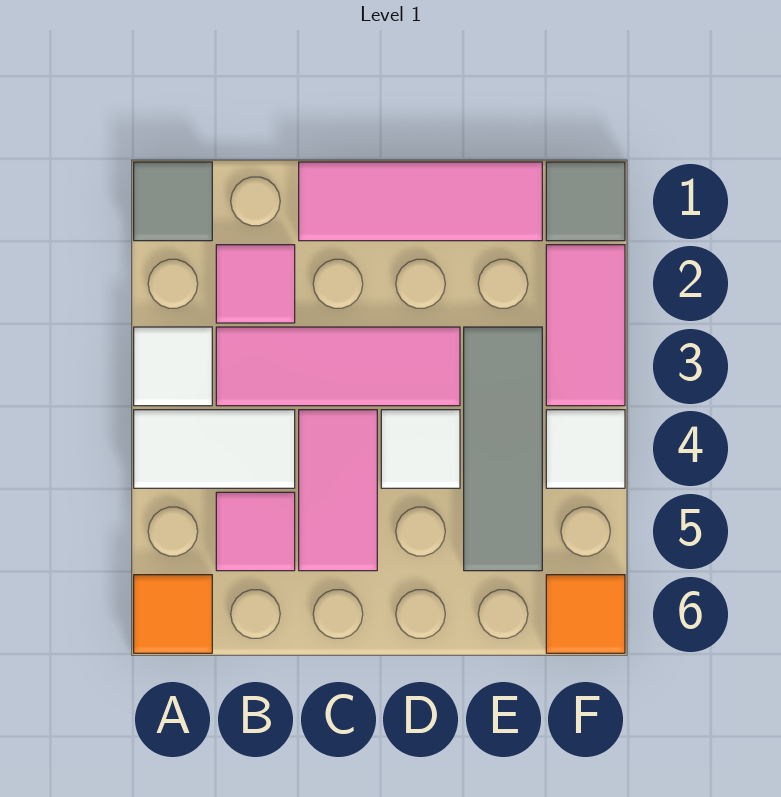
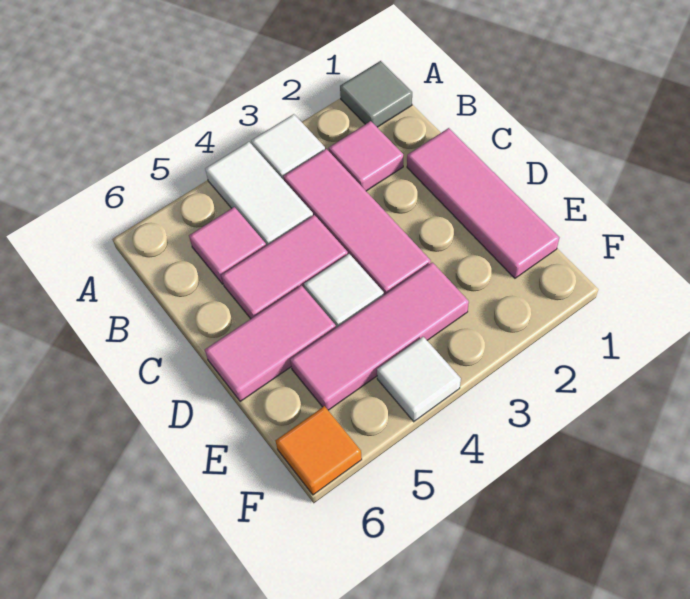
orange tile A6 level 1 -> none
grey tile E3:E5 level 1 -> pink tile E3:E5 level 1
grey tile F1 level 1 -> none
pink tile F2:F3 level 1 -> pink tile D5:D6 level 1

